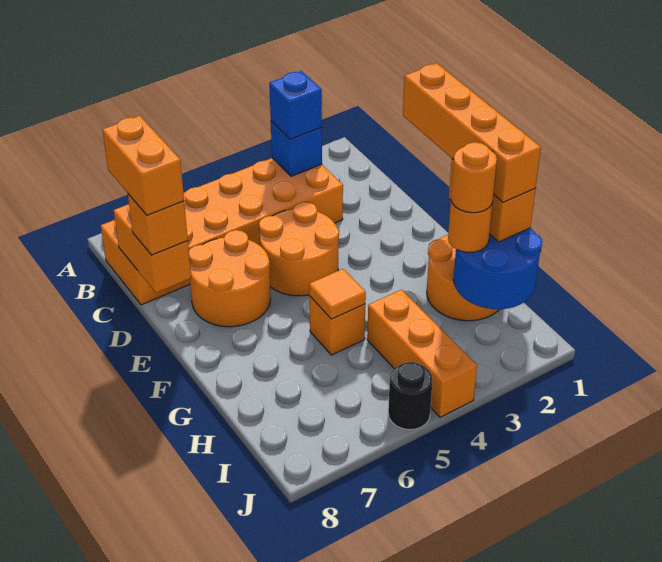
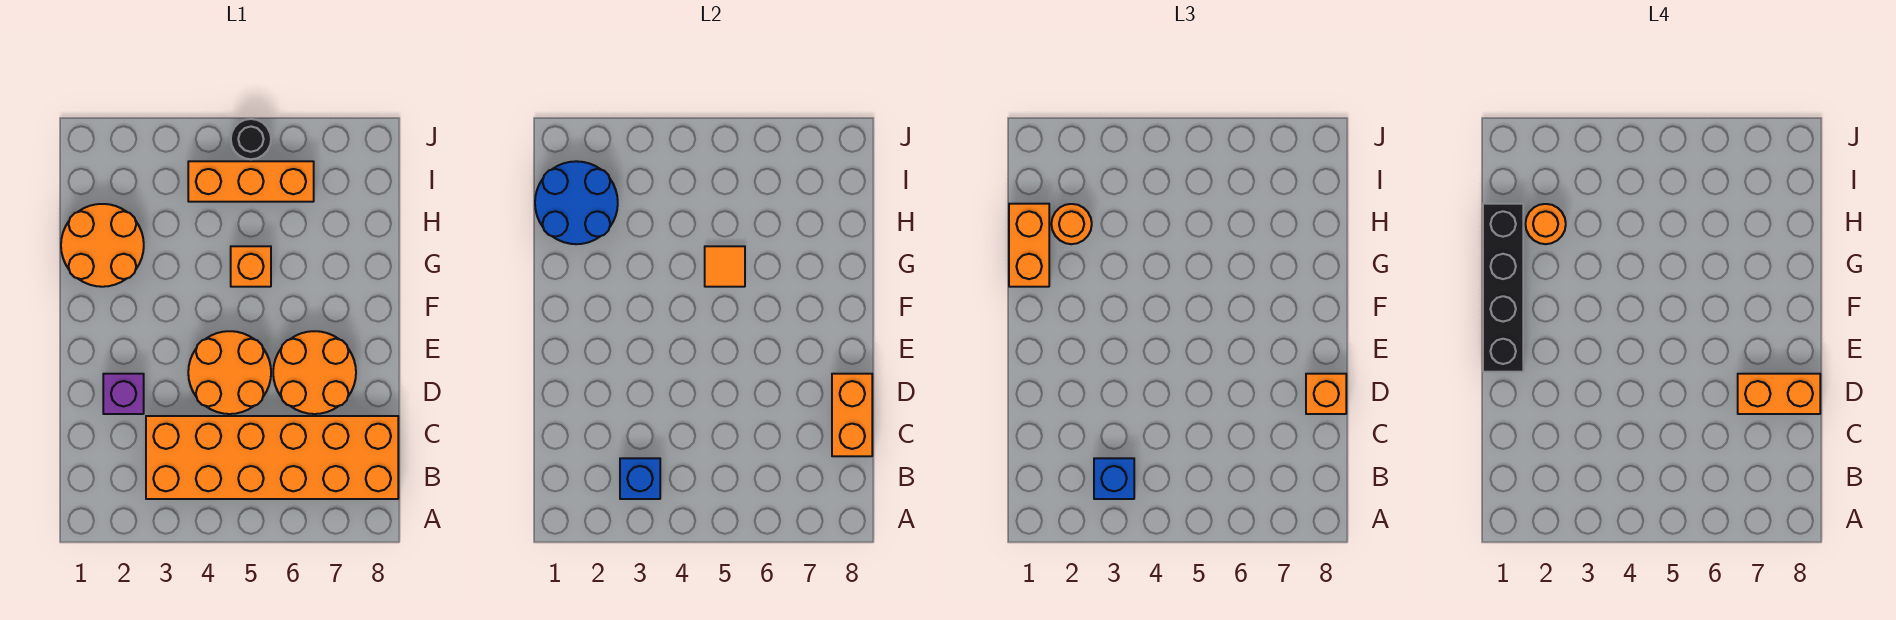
orange brick C8:D8 level 4 -> orange brick D7:D8 level 4
none -> purple brick D2 level 1
orange brick E1:H1 level 4 -> black brick E1:H1 level 4
orange brick H4:J4 level 1 -> orange brick I4:I6 level 1

